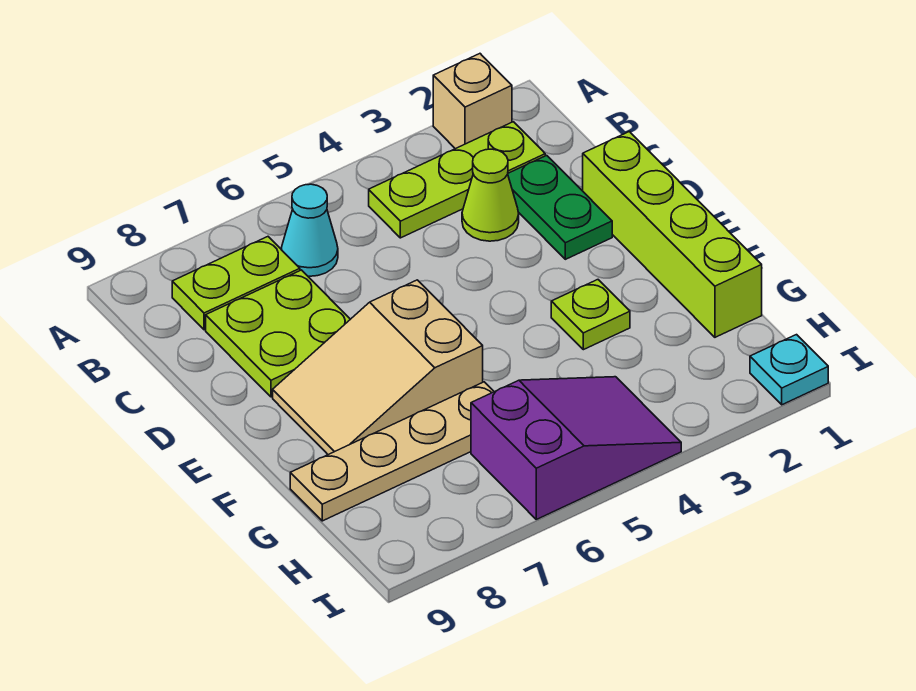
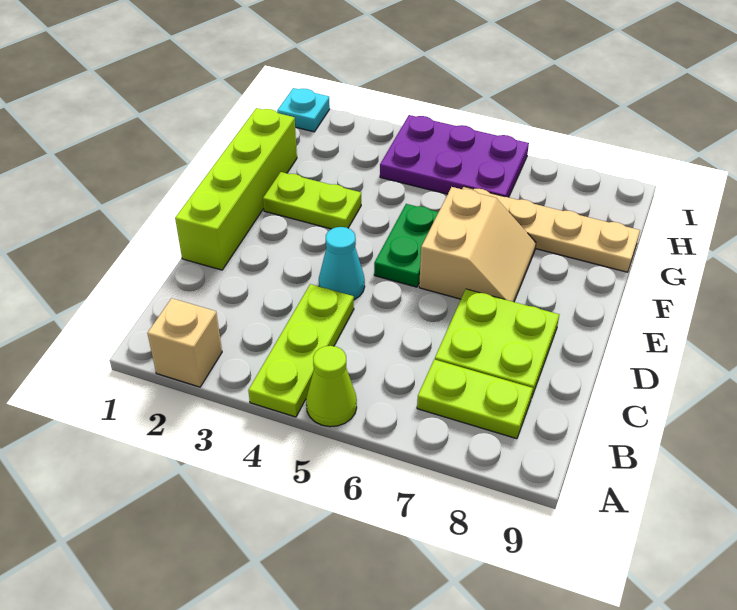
lime plate B2:B4 level 1 -> lime plate A4:C4 level 1
cyan cone B6 level 1 -> cyan cone D4 level 1
green plate C2:D2 level 1 -> green plate E5:F5 level 1
lime cone C3 level 1 -> lime cone A5 level 1
tan slope E6:F8 level 1 top 6 -> tan slope E6:F7 level 1 top 6
lime plate F3 level 1 -> lime plate F2:F3 level 1
purple slope H4:I6 level 1 top 6 -> purple plate H4:I6 level 1

